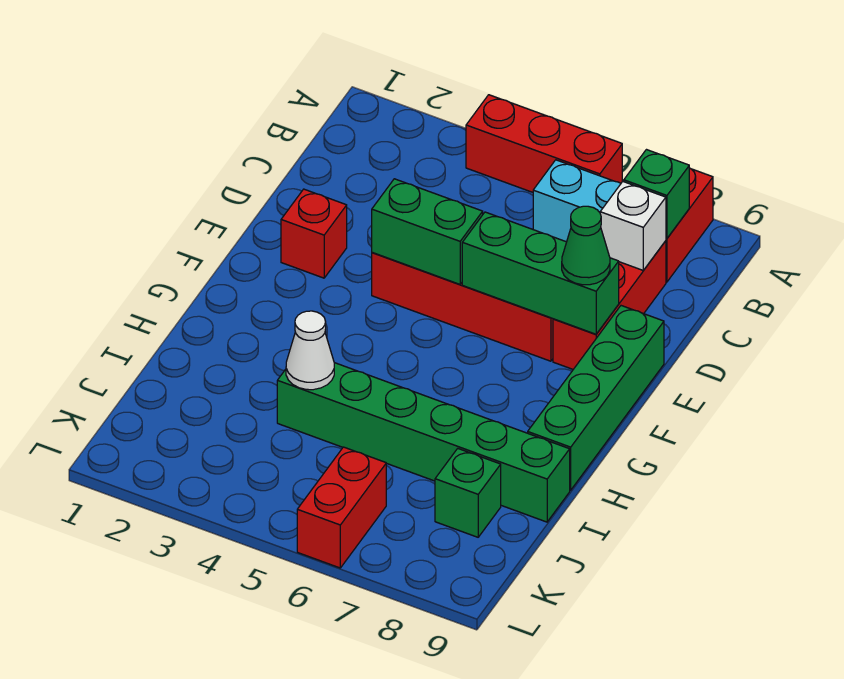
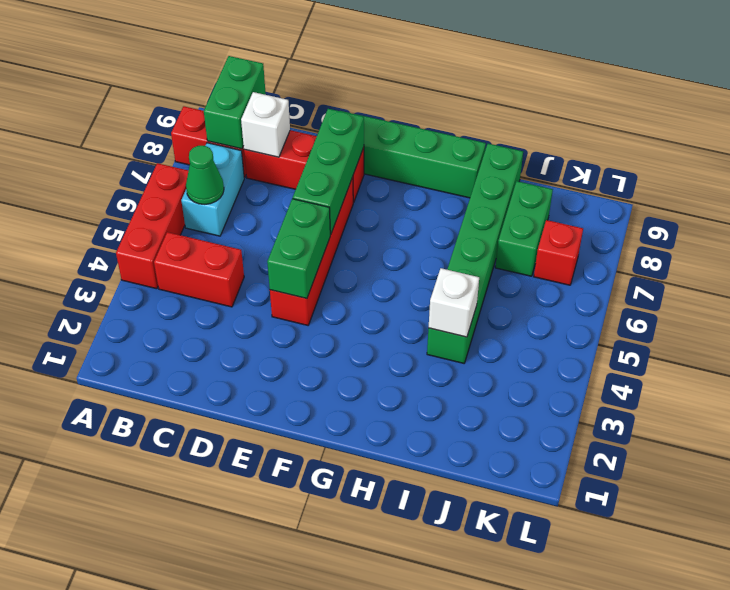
green brick B8 level 2 -> green brick B8:B9 level 2
red brick E2 level 1 -> red brick K7 level 1
green cone E8 level 3 -> green cone B6 level 2
white cone I4 level 2 -> white brick I4 level 2
green brick J8 level 1 -> green brick J7:J8 level 1
red brick K6:L6 level 1 -> red brick B4:C4 level 1

